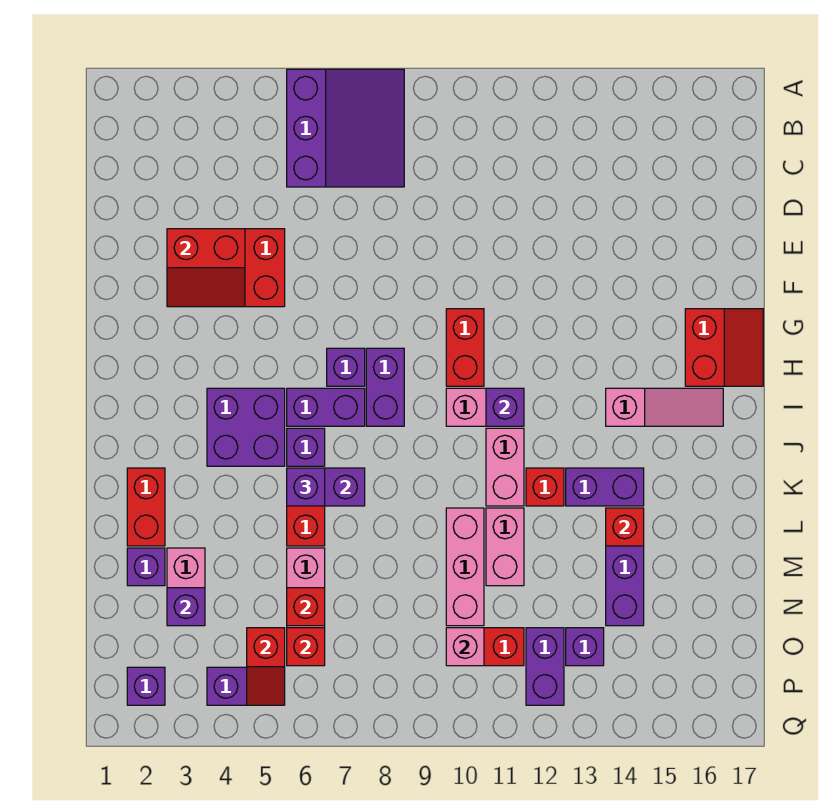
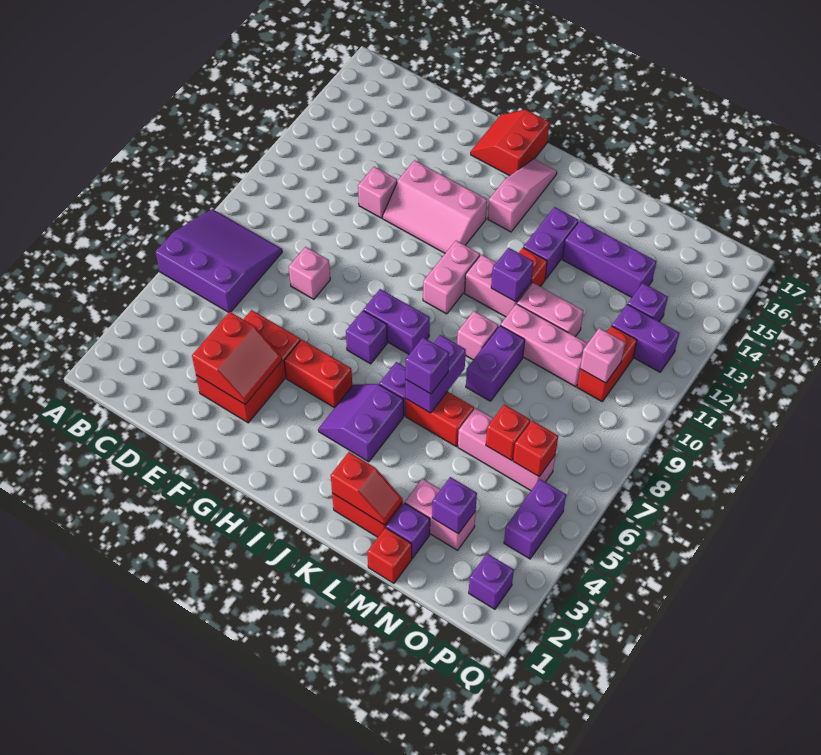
none -> pink brick E8 level 1
none -> pink brick E12 level 1
none -> pink slope F12:H13 level 1 top 13
red brick G10:H10 level 1 -> red brick G5:H5 level 1
red slope G16:H17 level 1 top 16 -> red slope G16:H17 level 1 top H
purple brick I4:J5 level 1 -> purple slope I4:J5 level 1 top J
purple brick I6:I7 level 1 -> purple brick L8:L9 level 1
purple brick I11 level 2 -> purple brick K11 level 2
none -> pink brick K9 level 1
red brick L14 level 2 -> red brick M1 level 1
red slope O5:P5 level 2 top O -> red slope K2:L2 level 2 top K

